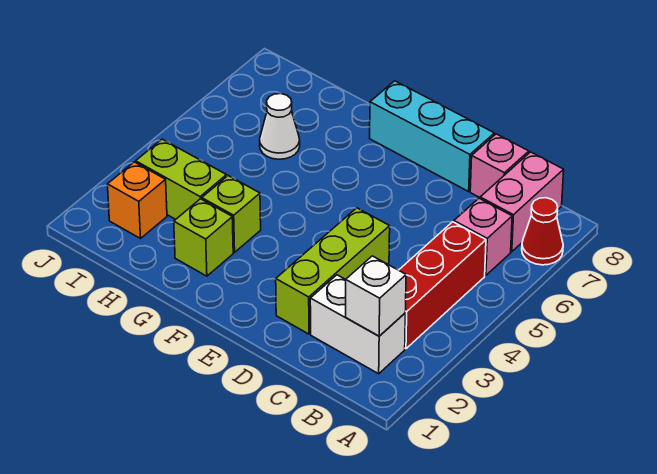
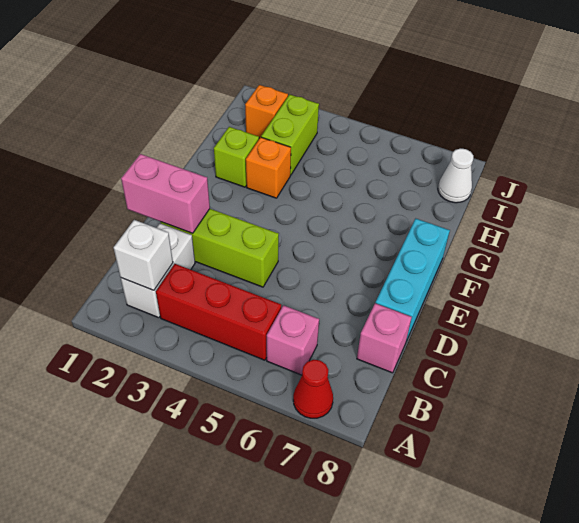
pink brick B7:B8 level 1 -> pink brick D1:D2 level 2
lime brick G3 level 1 -> orange brick G3 level 1
white cone H6 level 1 -> white cone I8 level 1

